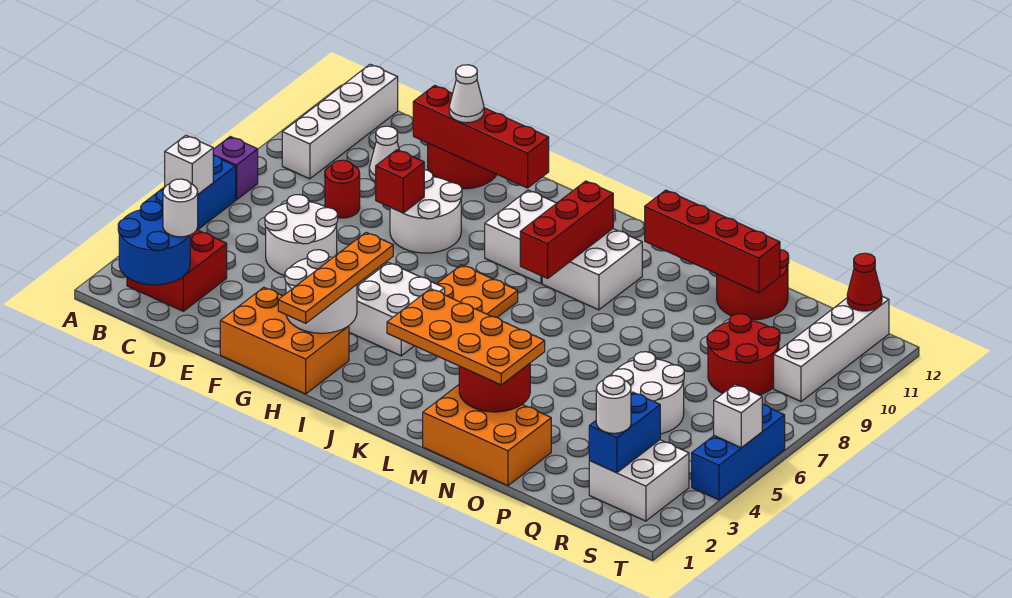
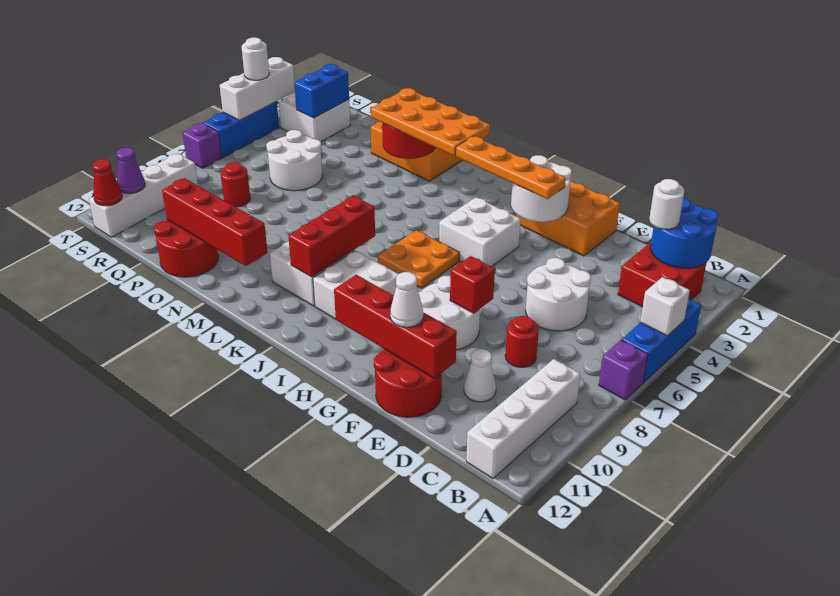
orange plate H1:H4 level 3 -> orange plate G3:J3 level 3
red round brick Q8:R9 level 1 -> red round brick Q8 level 1
white round brick R2 level 3 -> white round brick T4 level 3
none -> purple cone S11 level 2
white brick T5 level 2 -> white brick T3:T5 level 2
none -> purple brick T7 level 1

